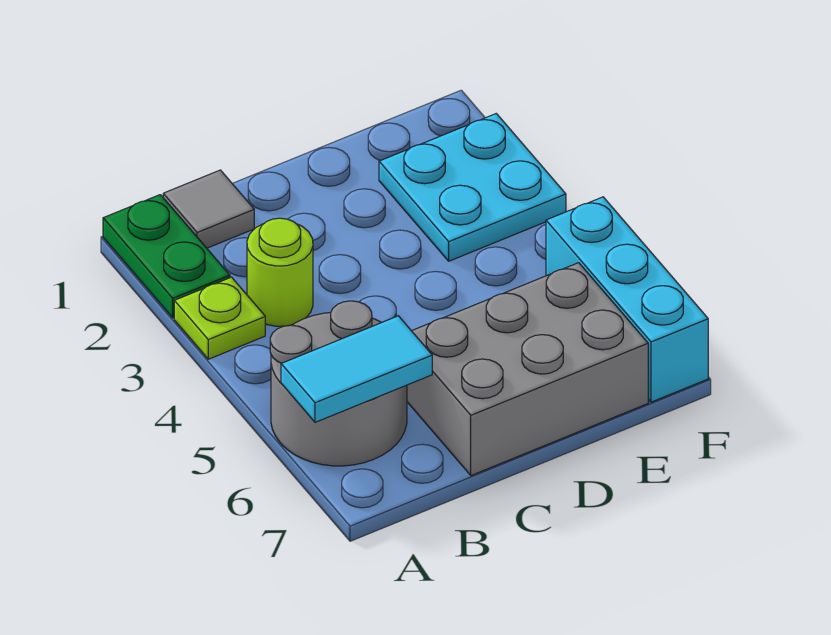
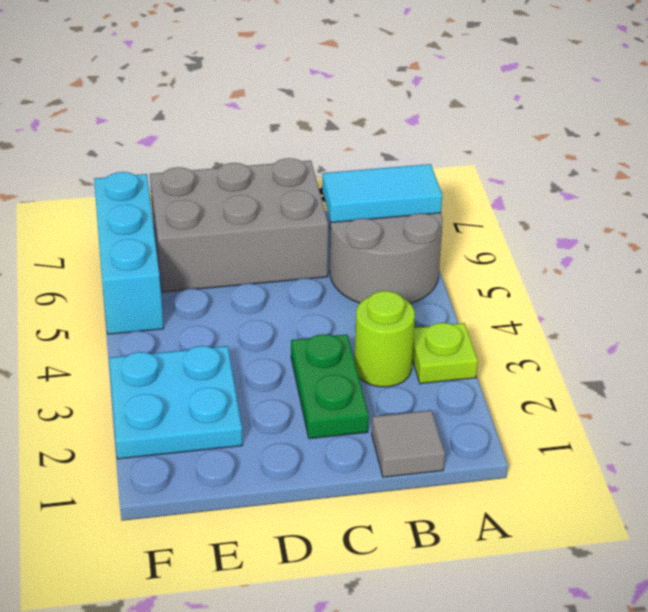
green plate A1:A2 level 1 -> green plate C2:C3 level 1

